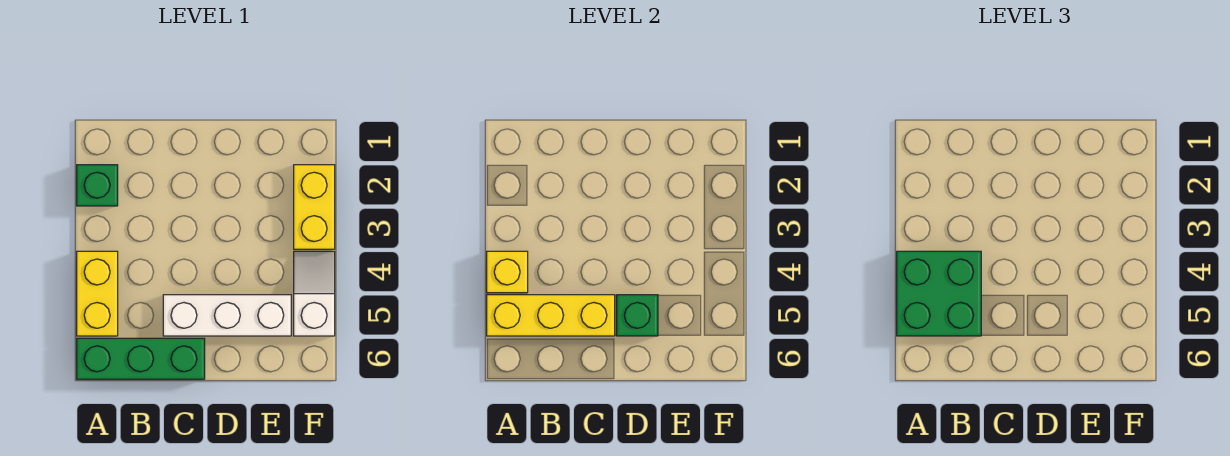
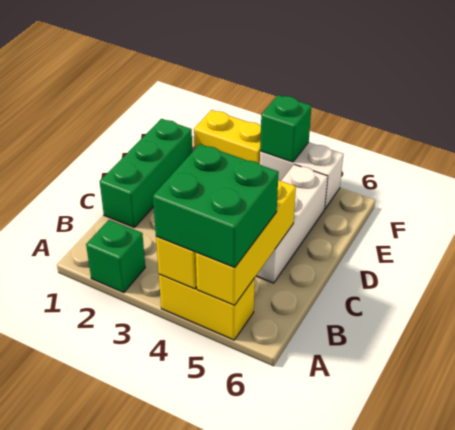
green brick A6:C6 level 1 -> green brick C1:E1 level 1
green brick D5 level 2 -> green brick F4 level 2
white slope F4:F5 level 1 top 5 -> white brick F4:F5 level 1

